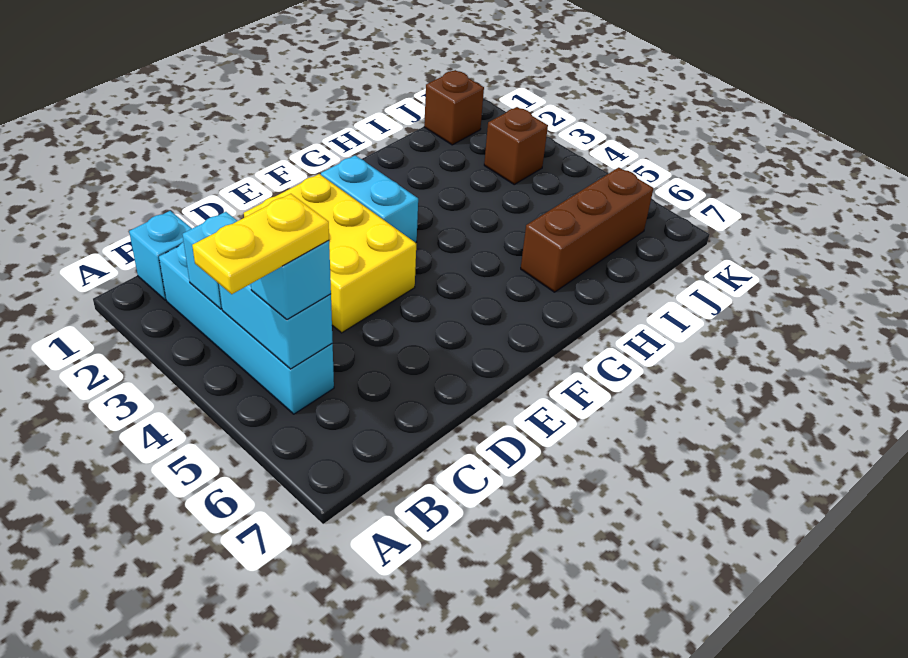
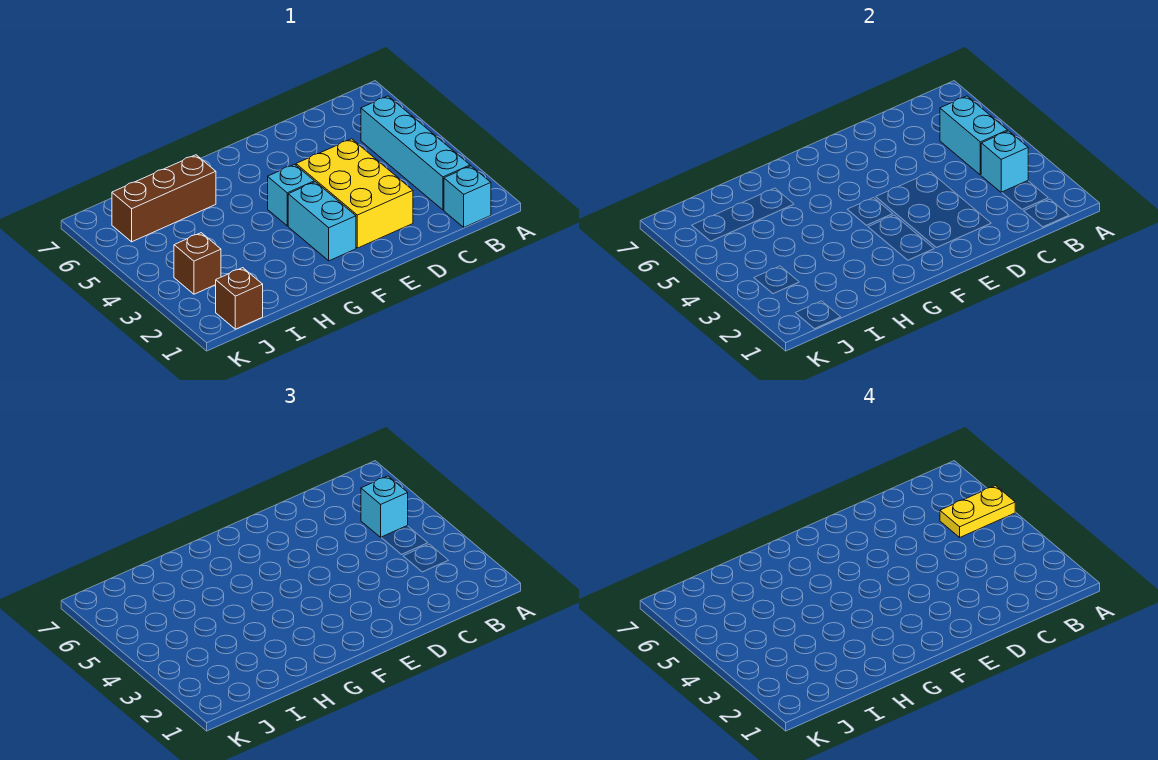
none -> cyan brick F4 level 1

